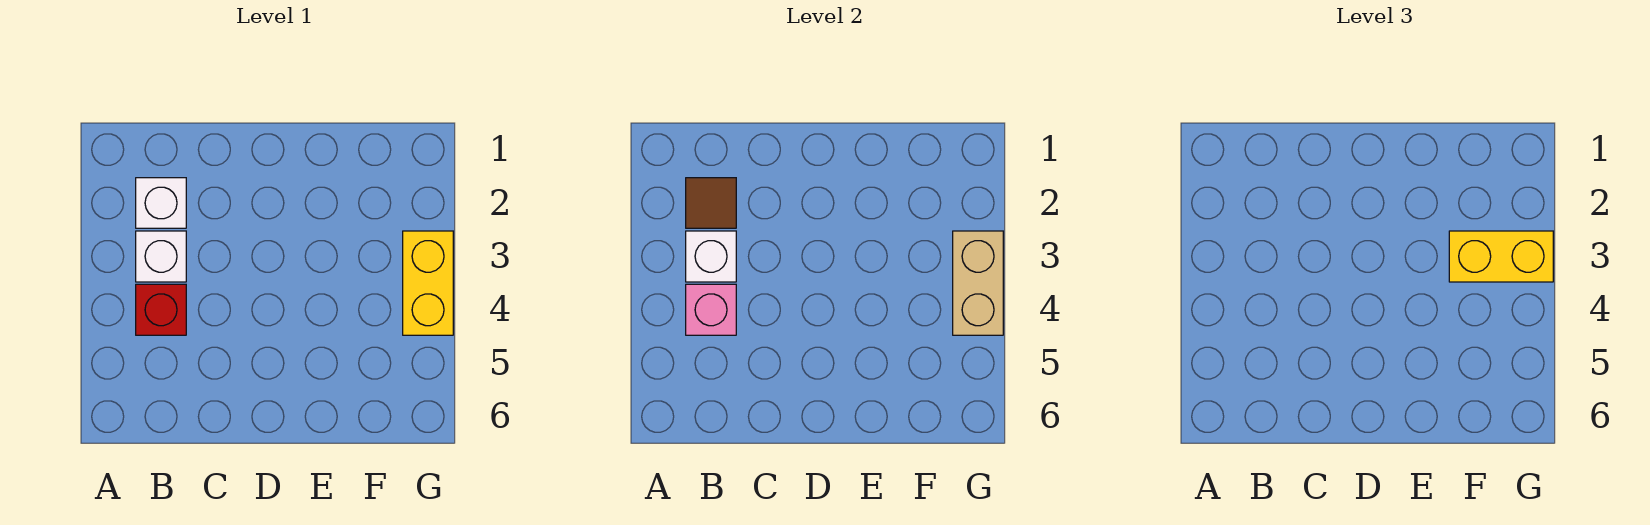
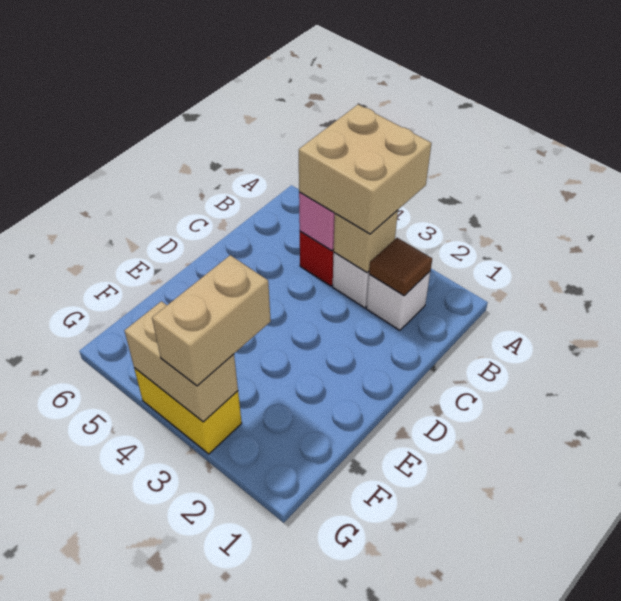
none -> tan brick A3:B4 level 3
white brick B3 level 2 -> tan brick B3 level 2
yellow brick F3:G3 level 3 -> tan brick F3:G3 level 3

